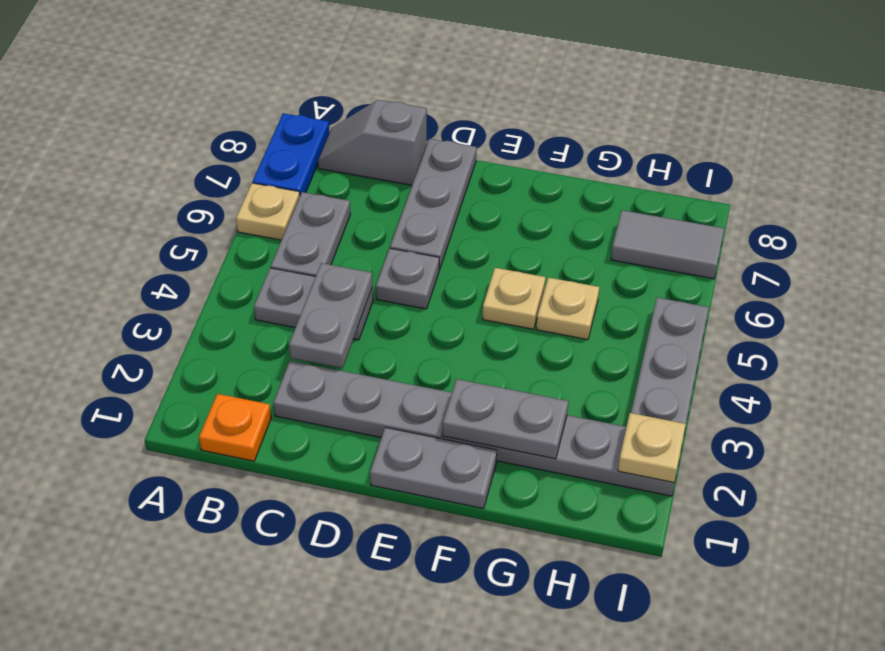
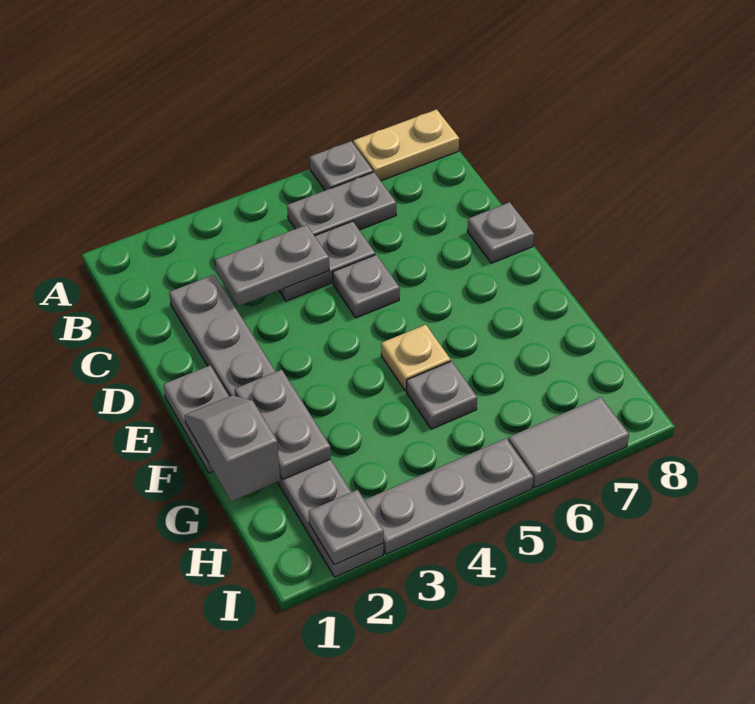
tan plate A6 level 1 -> grey plate A6 level 1
blue plate A7:A8 level 1 -> tan plate A7:A8 level 1
orange plate B1 level 1 -> none
grey plate B4:C4 level 1 -> grey plate C4:C5 level 1
grey slope B8:C8 level 1 top C -> grey slope F1:G1 level 2 top G
grey plate D6:D8 level 1 -> grey plate D8 level 1
tan plate G5 level 1 -> grey plate G5 level 1
grey tile H7:I7 level 1 -> grey tile I6:I7 level 1
tan plate I2 level 2 -> grey plate I2 level 2

